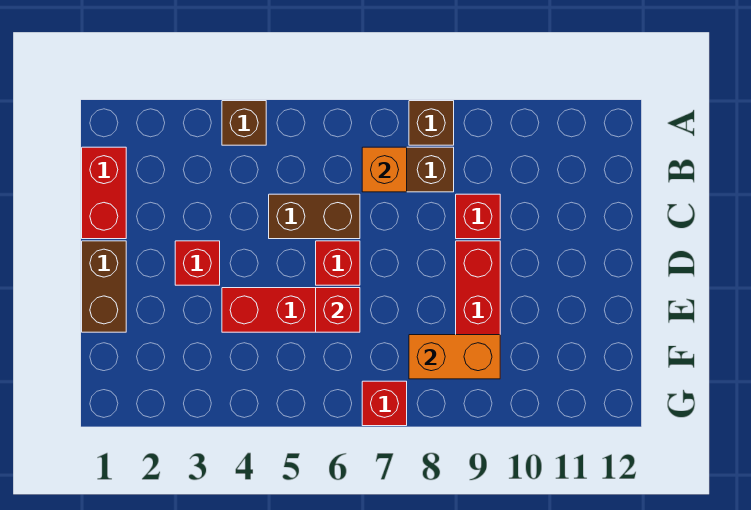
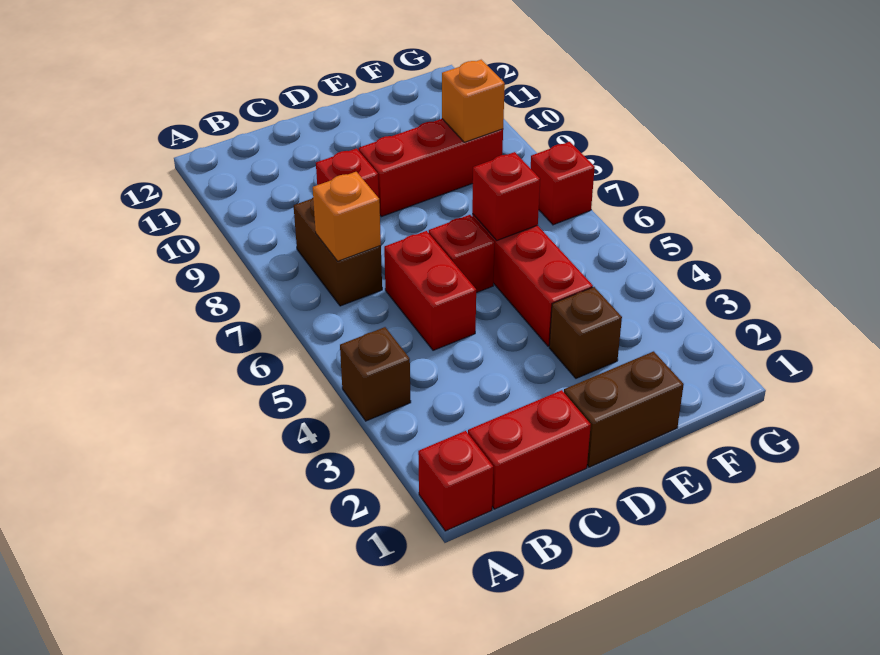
brown brick A8 level 1 -> brown brick E3 level 1
brown brick C5:C6 level 1 -> red brick C5:C6 level 1
red brick D3 level 1 -> red brick A1 level 1
orange brick F8:F9 level 2 -> orange brick F9 level 2

